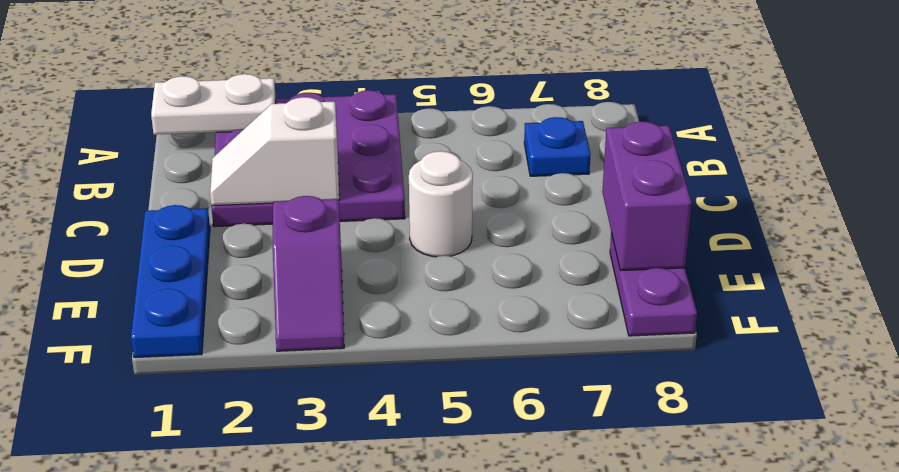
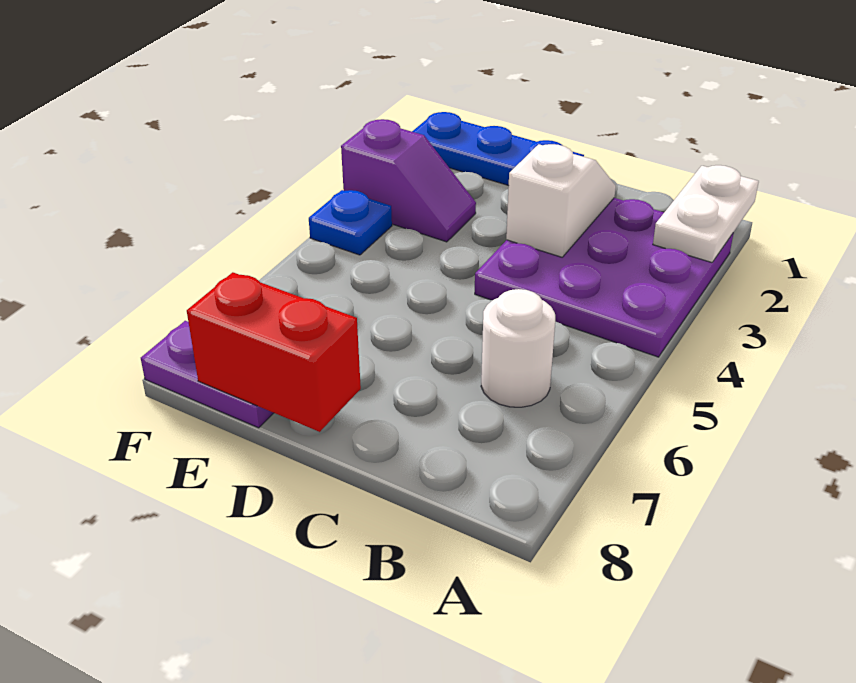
blue plate B7 level 1 -> blue plate F4 level 1
white round brick D5 level 1 -> white round brick B6 level 1
purple brick D8:E8 level 2 -> red brick D8:E8 level 2
purple slope E3:F3 level 1 top E -> purple slope E3:F3 level 1 top F

